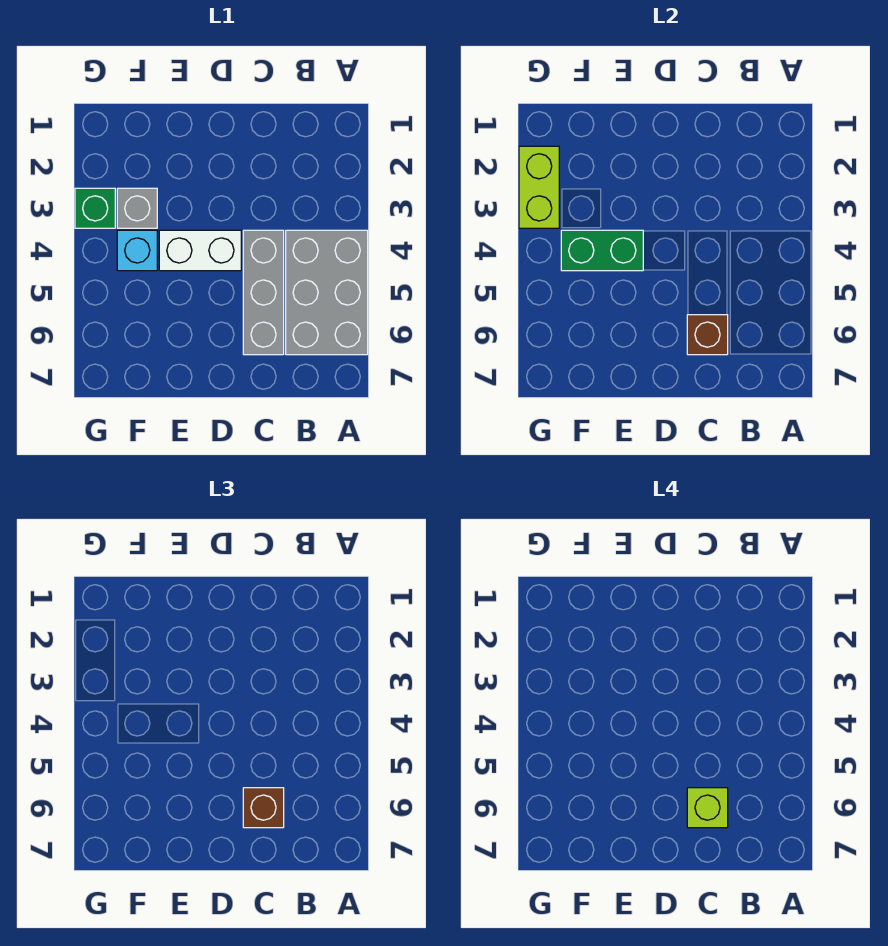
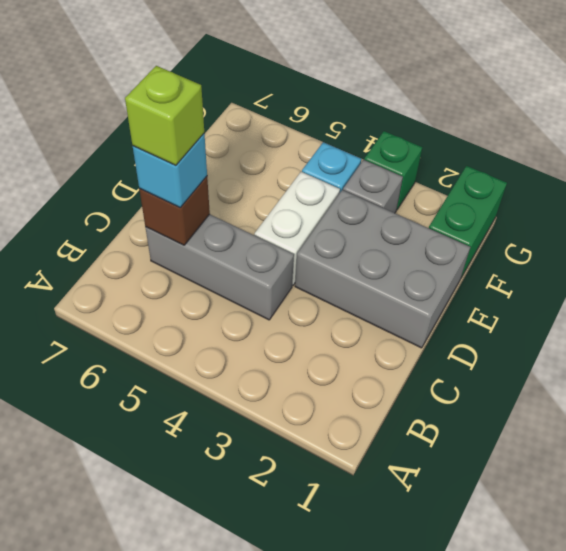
grey brick A4:B6 level 1 -> grey brick D1:E3 level 1
brown brick C6 level 3 -> cyan brick C6 level 3
green brick E4:F4 level 2 -> green brick F1:G1 level 1
lime brick G2:G3 level 2 -> none

